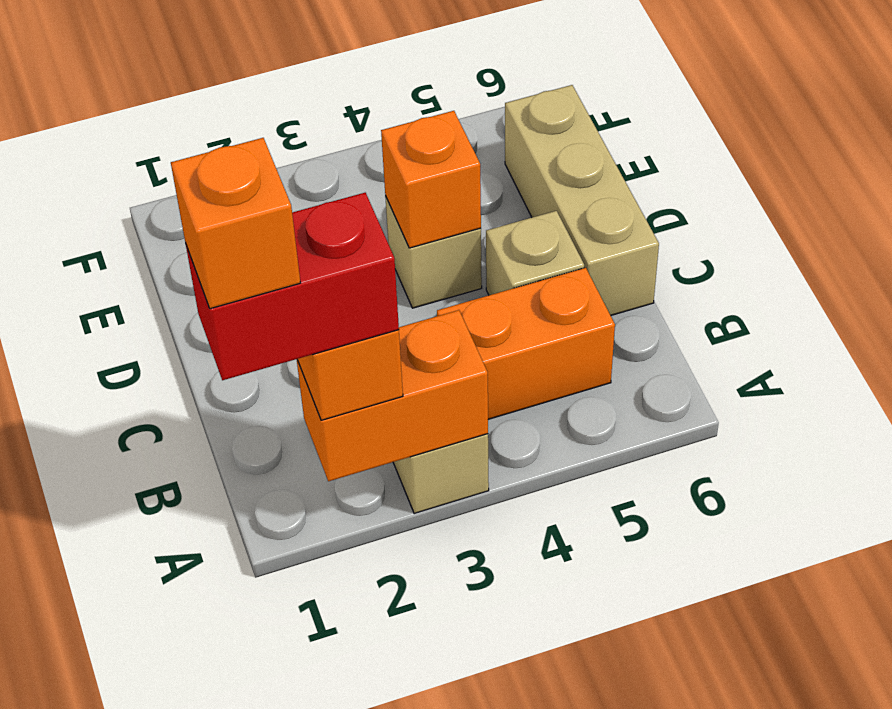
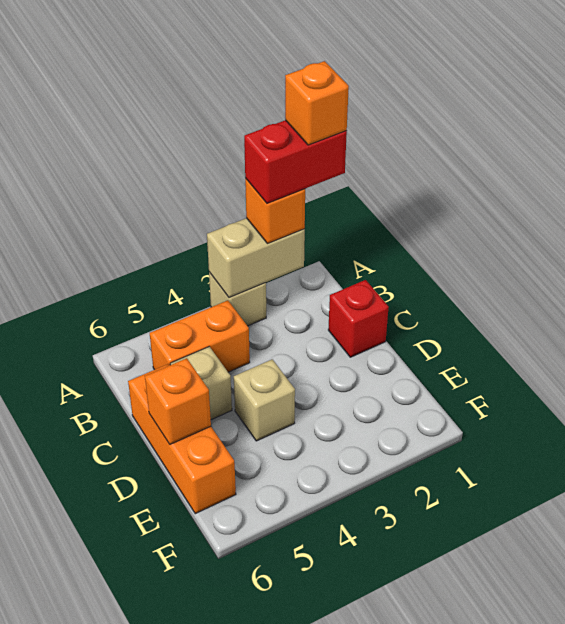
orange brick A2:A3 level 2 -> tan brick A2:A3 level 2
none -> red brick C1 level 1
tan brick C6:E6 level 1 -> orange brick C6:E6 level 1
orange brick D4 level 2 -> orange brick D6 level 2

